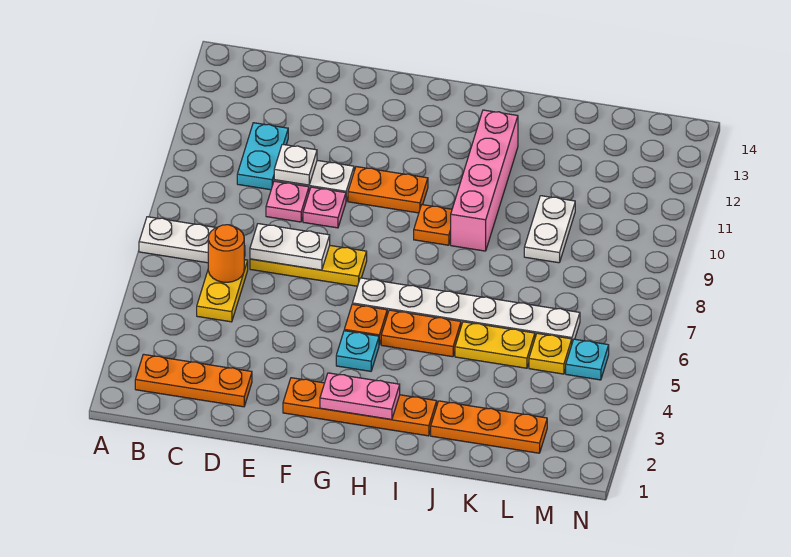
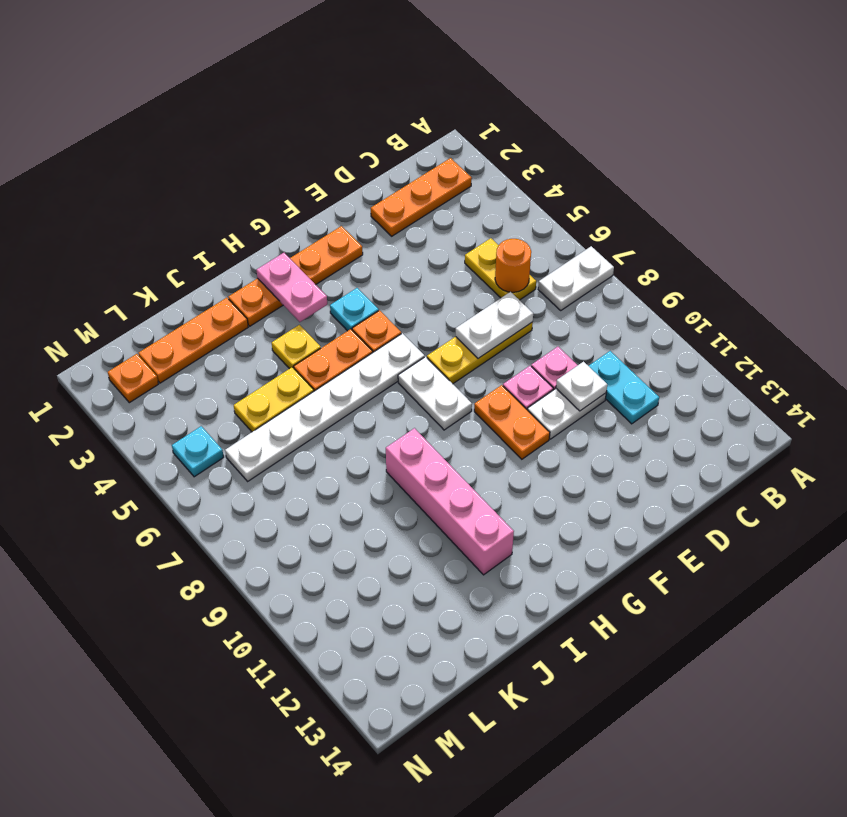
orange plate F10:G10 level 1 -> orange plate F9:F10 level 1
pink plate G2:H2 level 2 -> pink plate H2:H3 level 2
orange plate H9 level 1 -> orange plate M2 level 1
white plate K9:K10 level 1 -> white plate G7:G8 level 1
yellow plate L5 level 1 -> yellow plate I4 level 1

